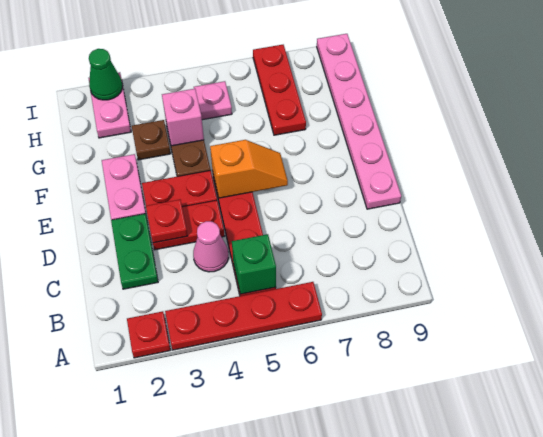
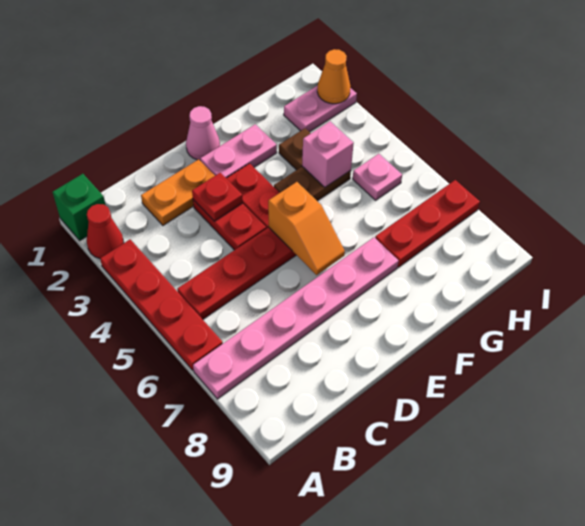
red plate A2 level 1 -> red cone A2 level 1
green brick B5 level 2 -> green brick A1 level 1
green plate C2:D2 level 1 -> orange plate C2:D2 level 1
pink cone C4 level 1 -> pink cone E1 level 1
pink plate D9:I9 level 1 -> pink plate A7:F7 level 1
green cone I2 level 2 -> orange cone I2 level 2

